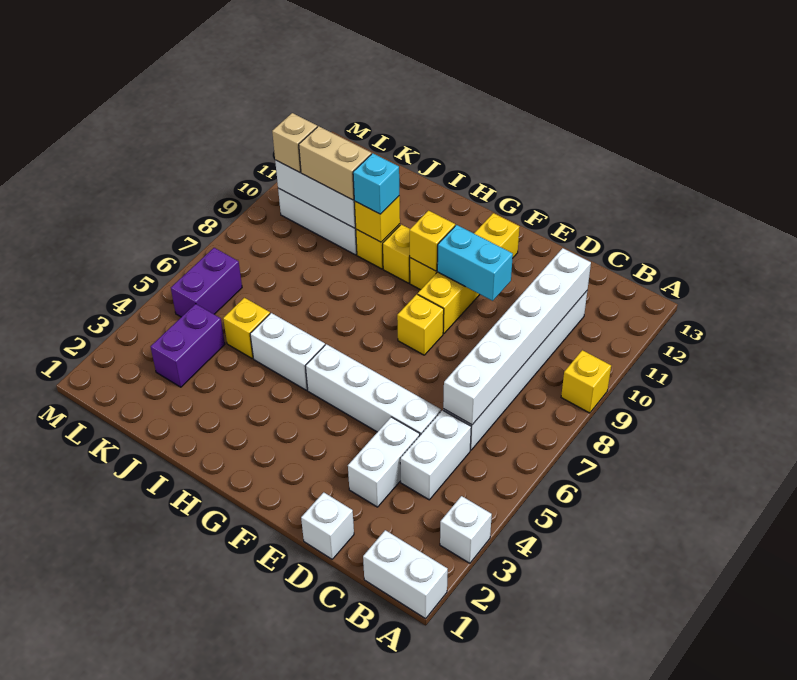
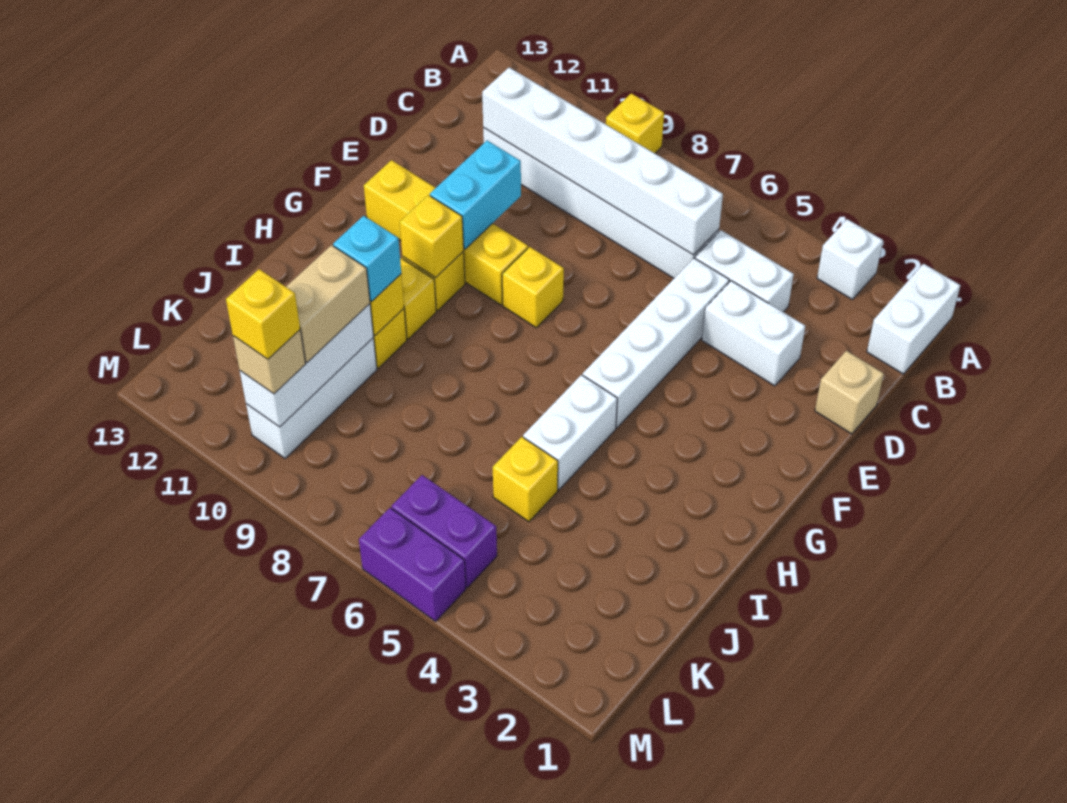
white brick D1 level 1 -> tan brick D1 level 1
purple brick K3:K4 level 1 -> purple brick M5:M6 level 1
none -> yellow brick L10 level 4

